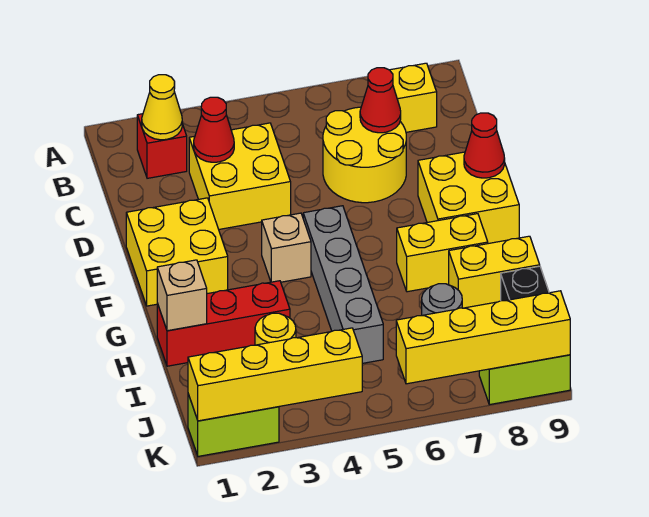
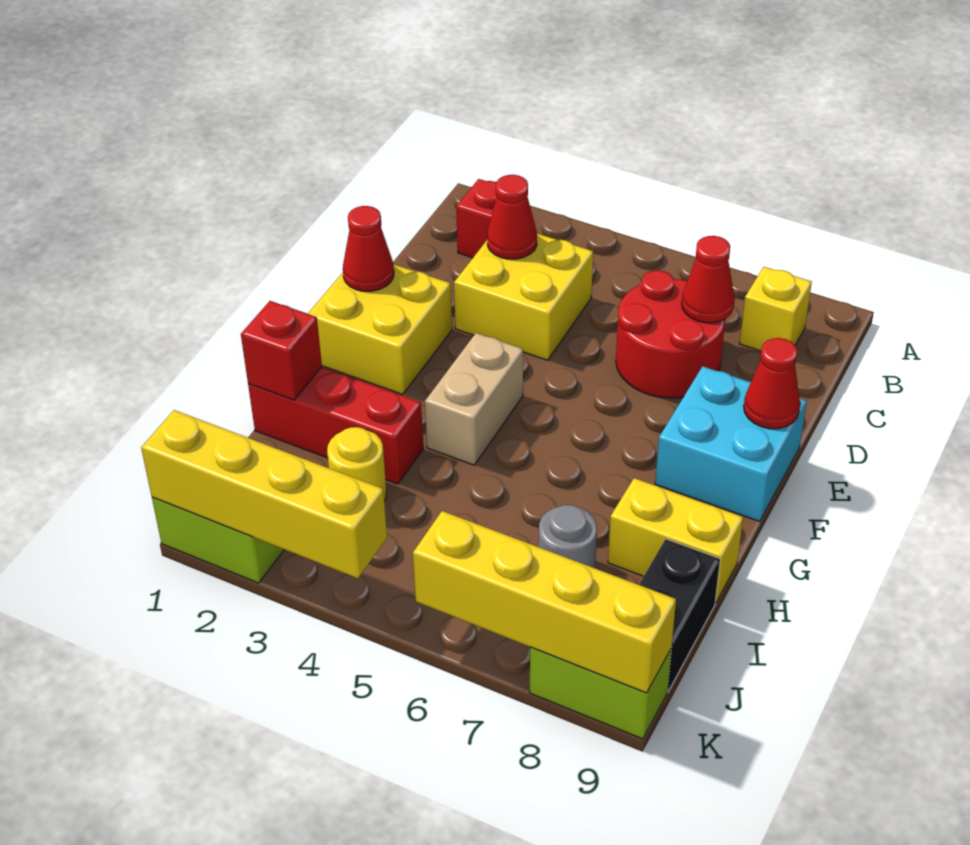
yellow cone B2 level 2 -> none
yellow round brick C6:D7 level 1 -> red round brick C6:D7 level 1
none -> red cone E1 level 2
yellow brick E8:F9 level 1 -> cyan brick E8:F9 level 1
tan brick F4 level 1 -> tan brick F4:G4 level 1
grey brick F5:I5 level 1 -> none
yellow brick G7:G8 level 1 -> none
tan brick H1 level 2 -> red brick H1 level 2

